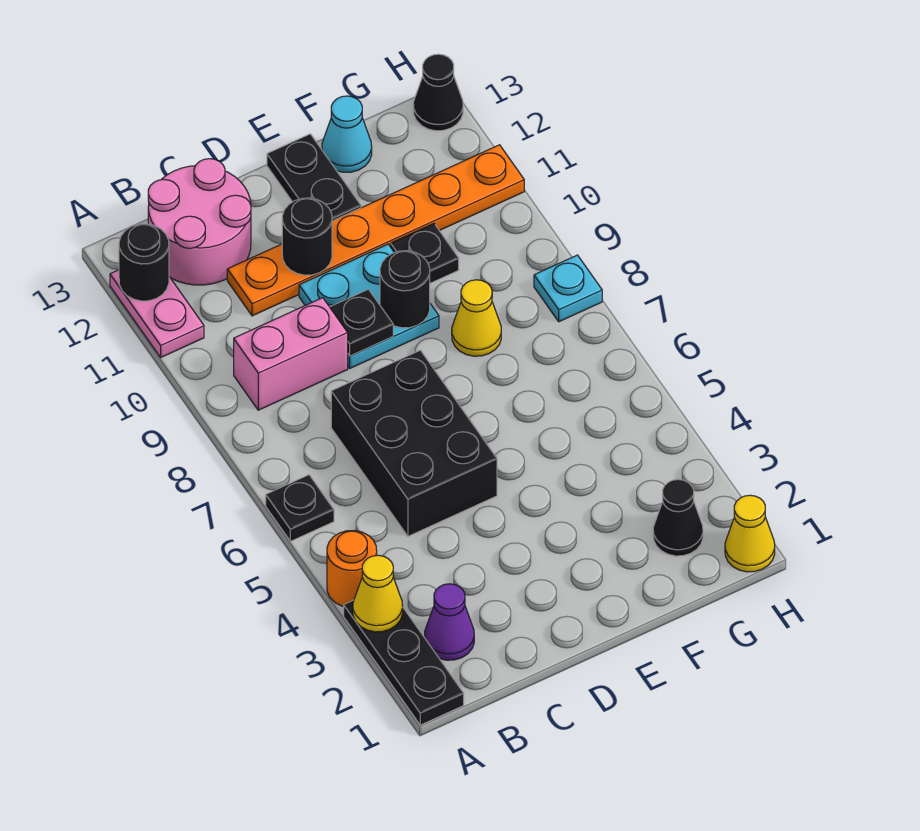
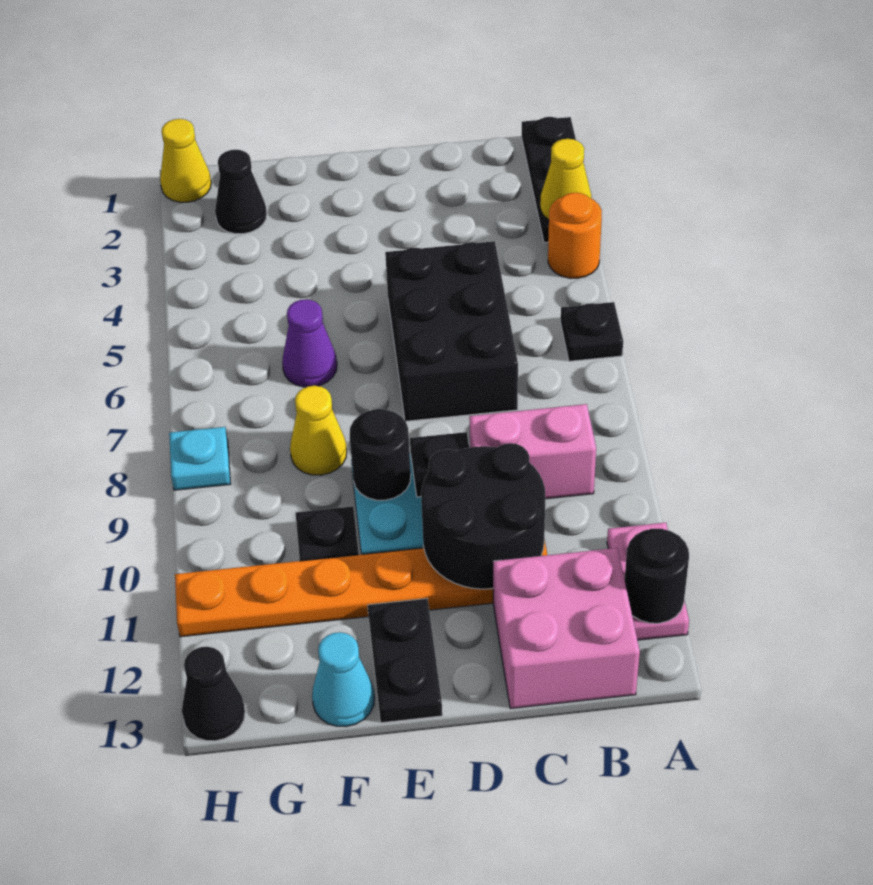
purple cone B2 level 1 -> purple cone F6 level 1
pink round brick B12:C13 level 1 -> pink brick B12:C13 level 1
black round brick D11 level 2 -> black round brick C10:D11 level 2

